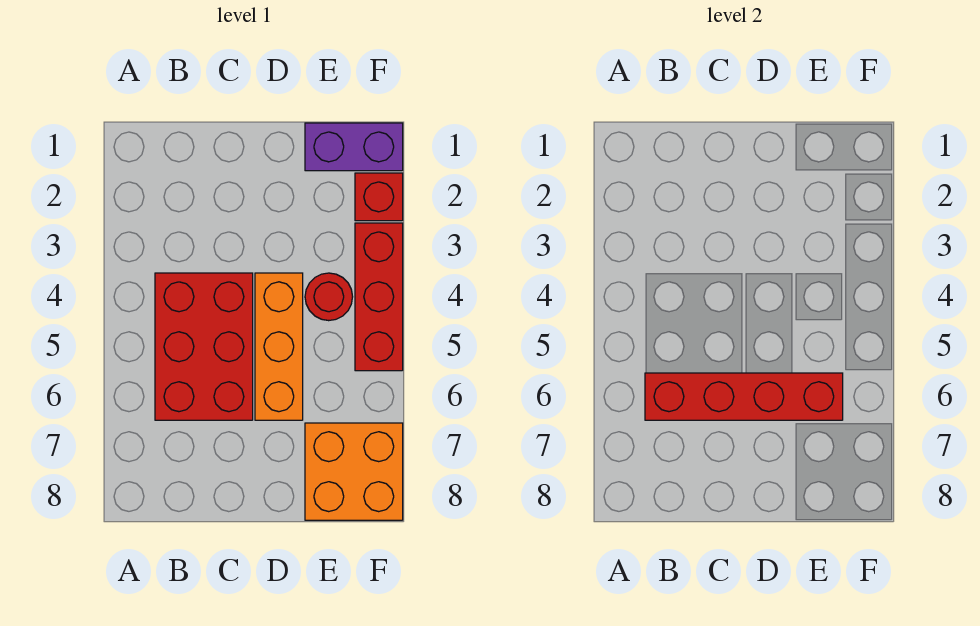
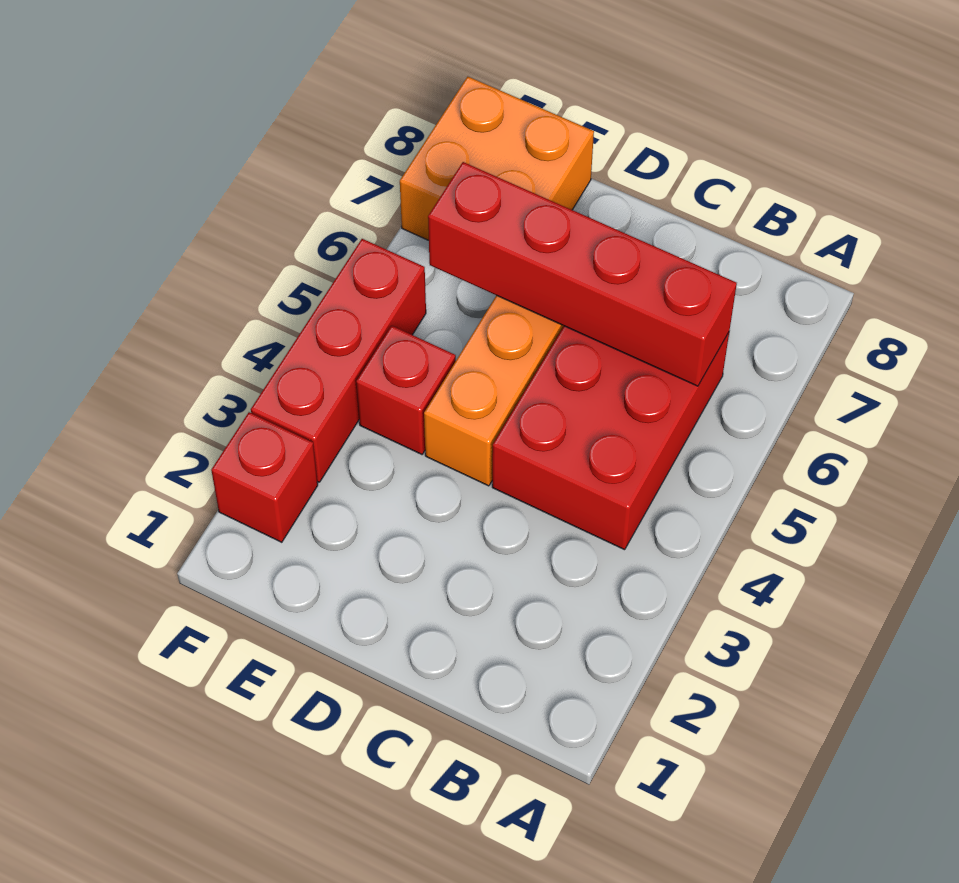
purple brick E1:F1 level 1 -> none
red round brick E4 level 1 -> red brick E4 level 1

